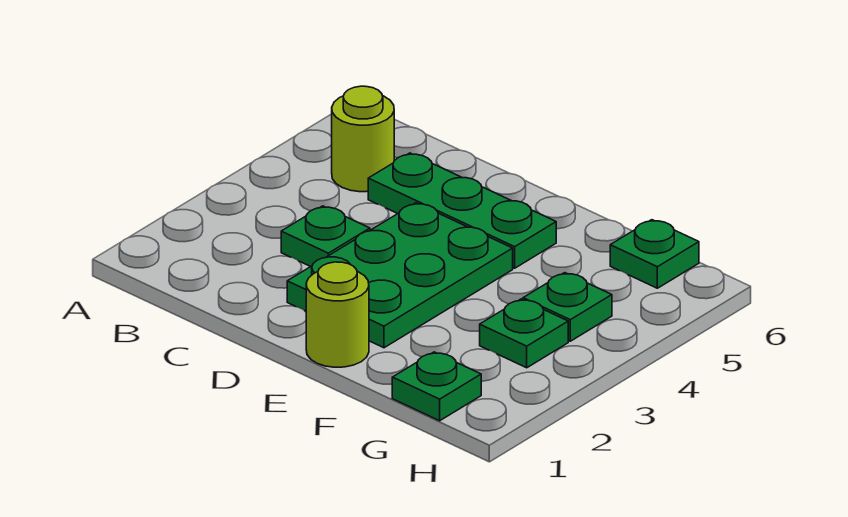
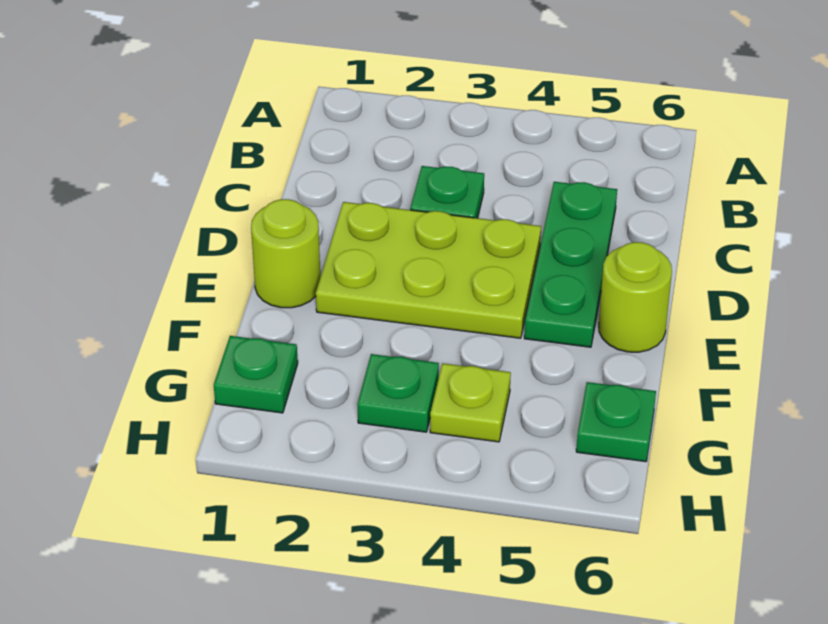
lime round brick B5 level 1 -> lime round brick E6 level 1
green plate D2:E4 level 1 -> lime plate D2:E4 level 1
green plate G4 level 1 -> lime plate G4 level 1

